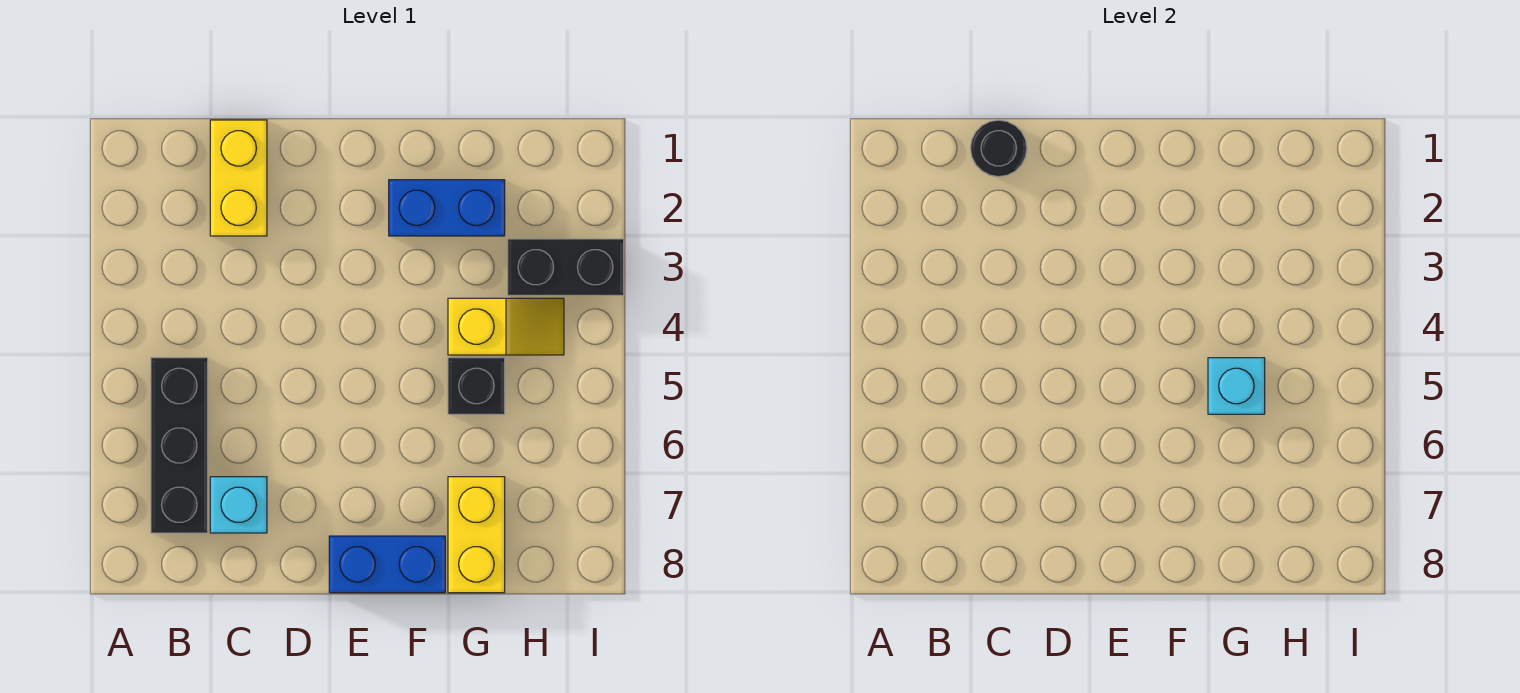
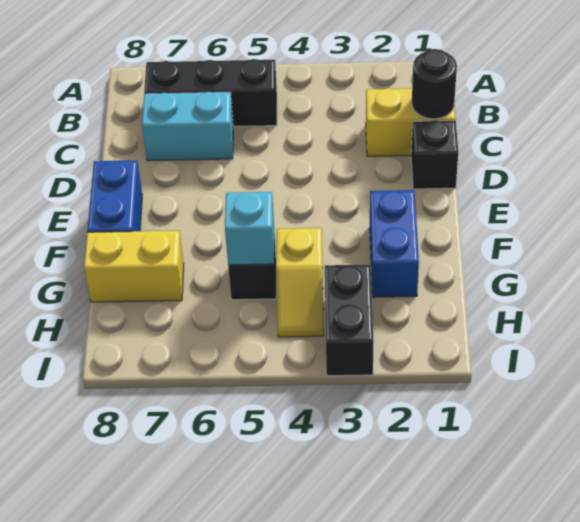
cyan brick C7 level 1 -> cyan brick C6:C7 level 1
none -> black brick D1 level 1

